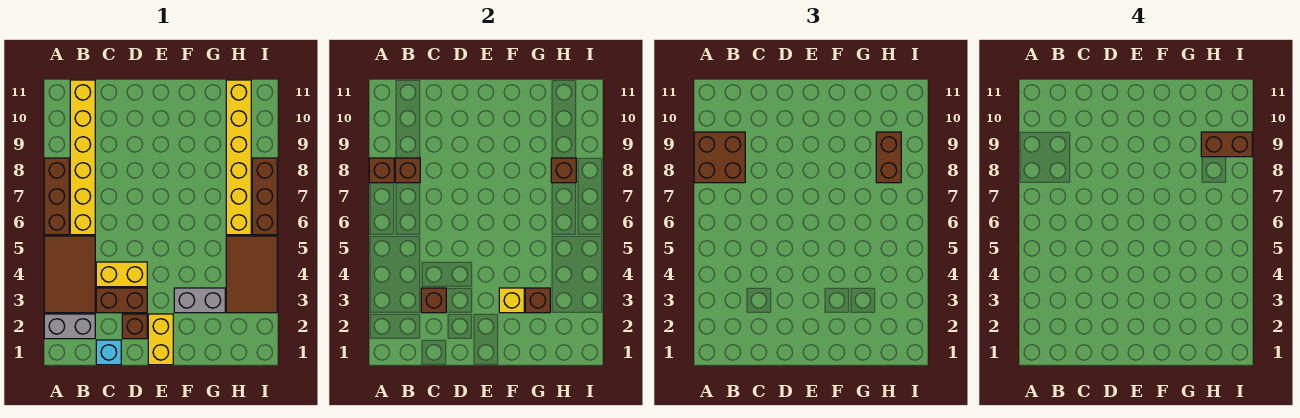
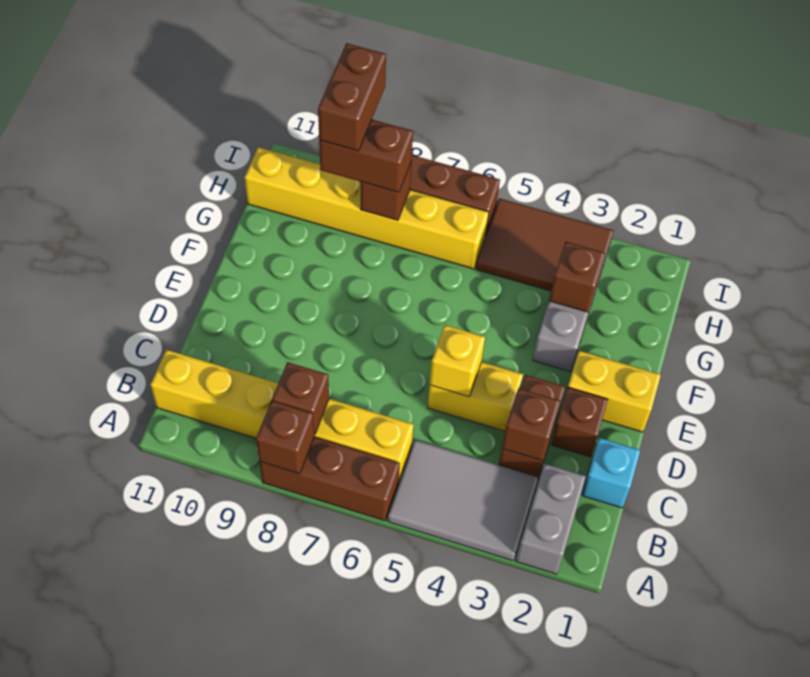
brown tile A3:B5 level 1 -> grey tile A3:B5 level 1
brown brick A8:B9 level 3 -> none
yellow brick C4:D4 level 1 -> yellow brick D4:D5 level 1
yellow brick F3 level 2 -> yellow brick D5 level 2

